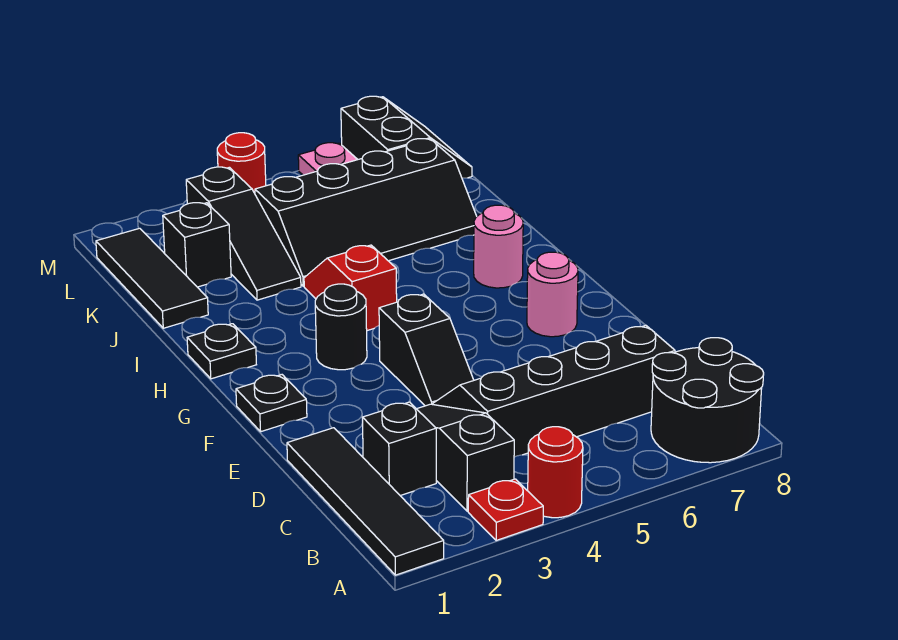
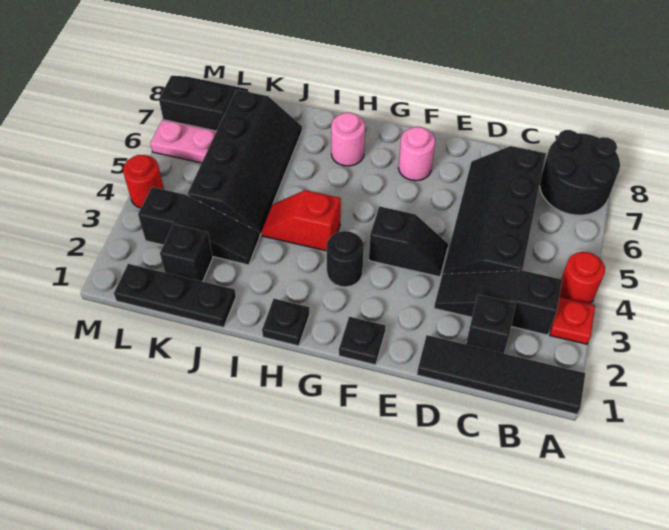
black tile J1:L1 level 1 -> black plate J1:L1 level 1

